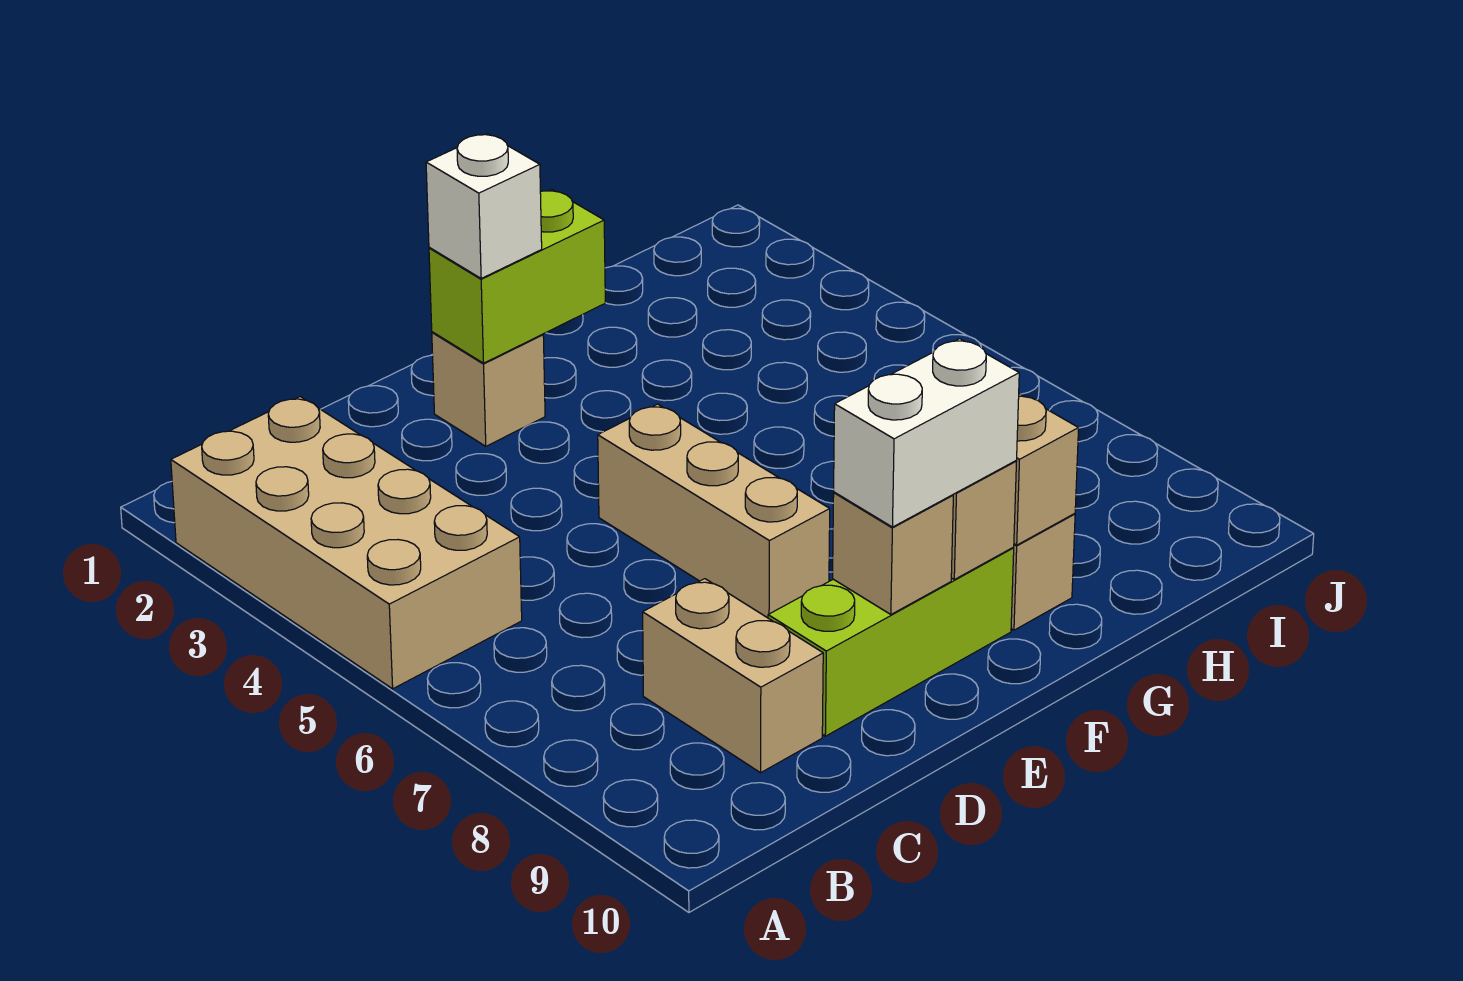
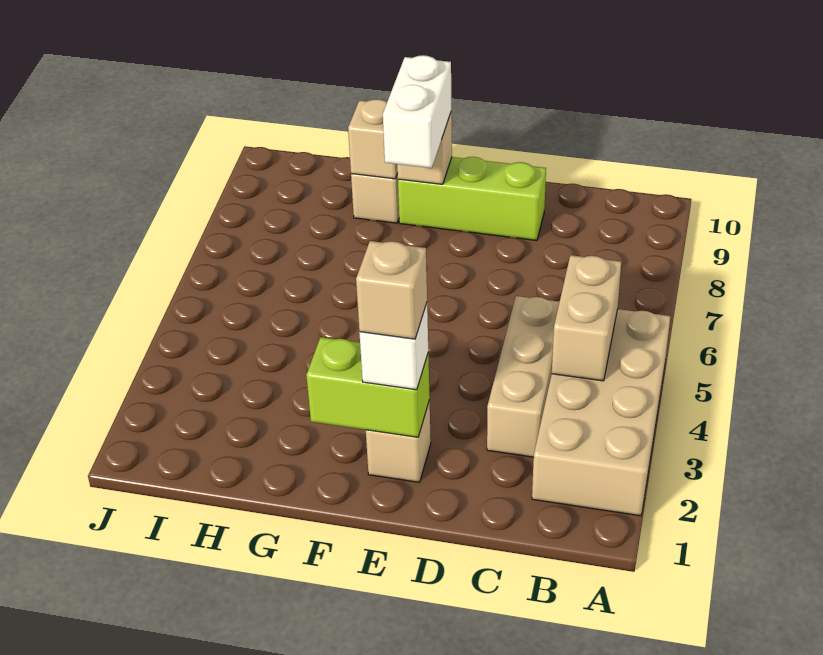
tan brick C8:C9 level 1 -> tan brick B4:B5 level 2
tan brick E5:E7 level 1 -> tan brick C3:C5 level 1
tan brick E9 level 2 -> tan brick E2 level 4
white brick E9:F9 level 3 -> white brick F8:F9 level 3

